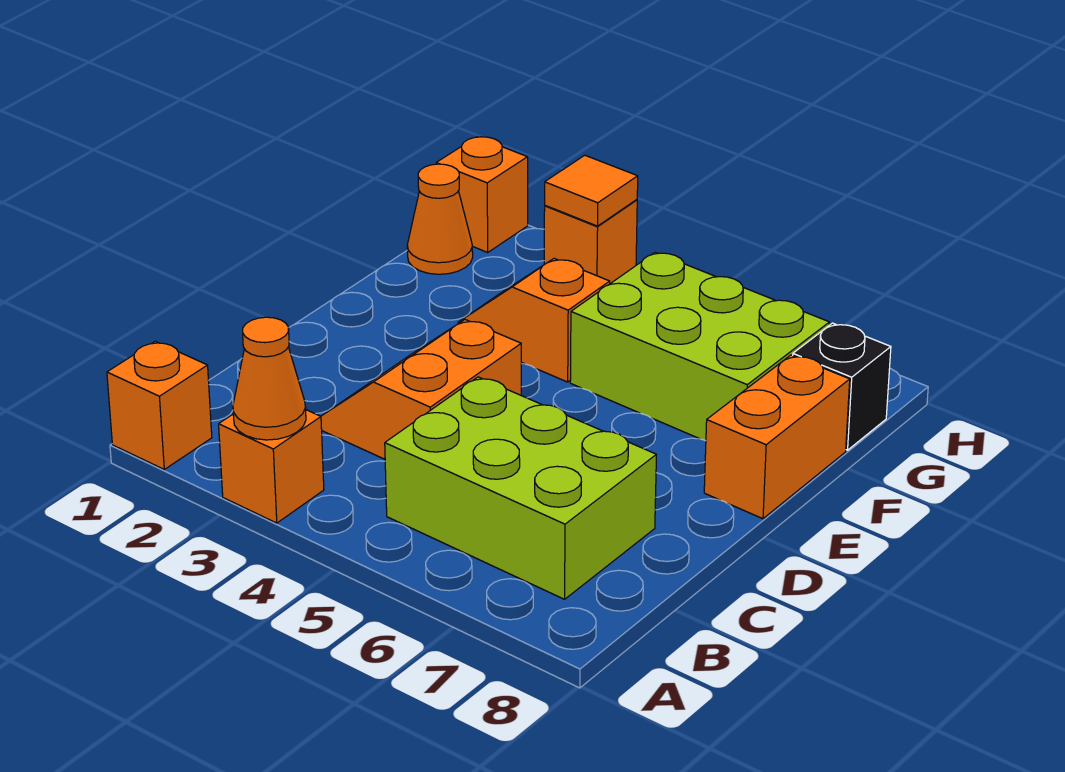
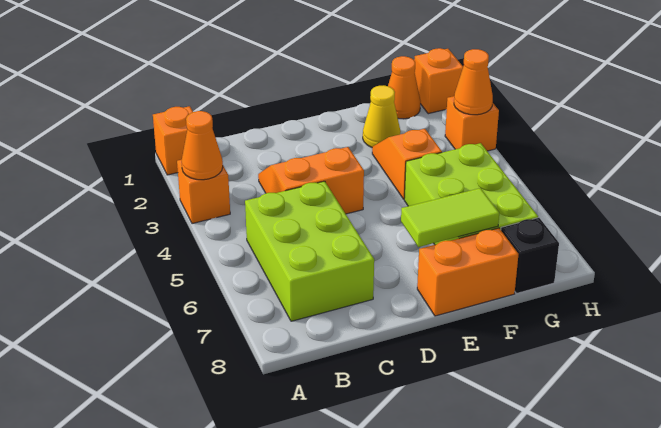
none -> lime tile E7:F7 level 2
none -> yellow cone F2 level 1
orange tile H3 level 2 -> orange cone H3 level 2

